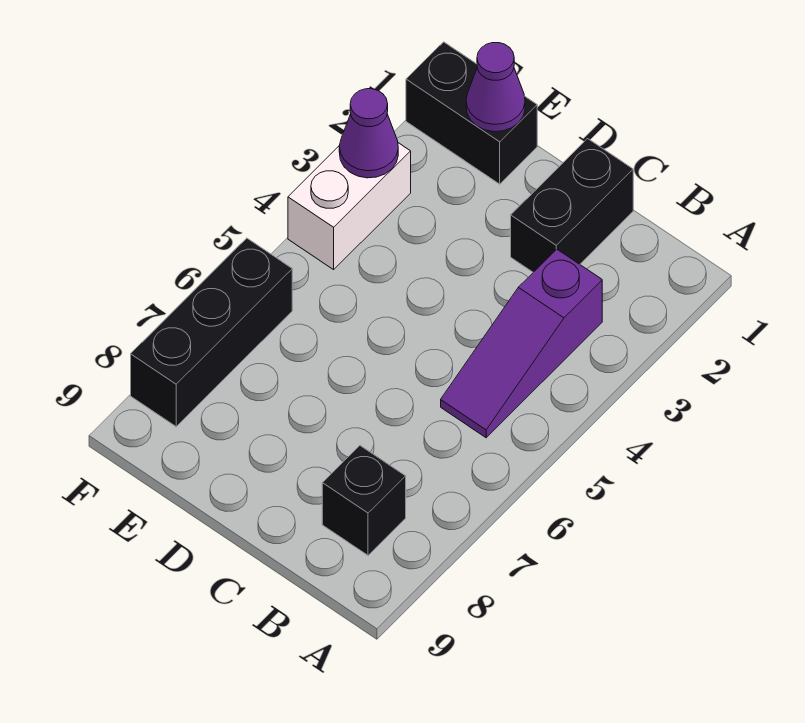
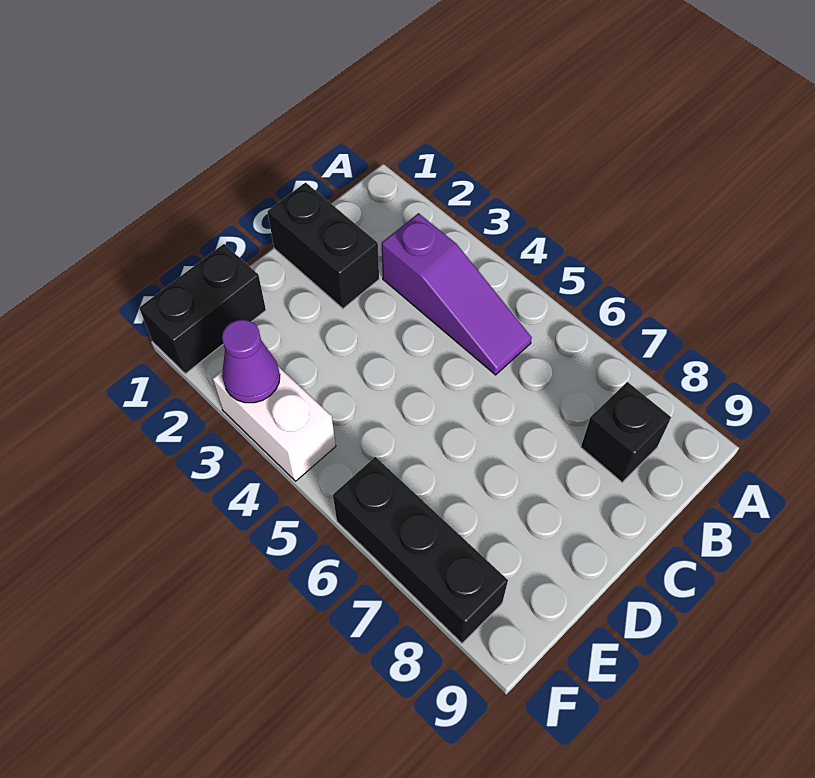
purple cone E1 level 2 -> none

